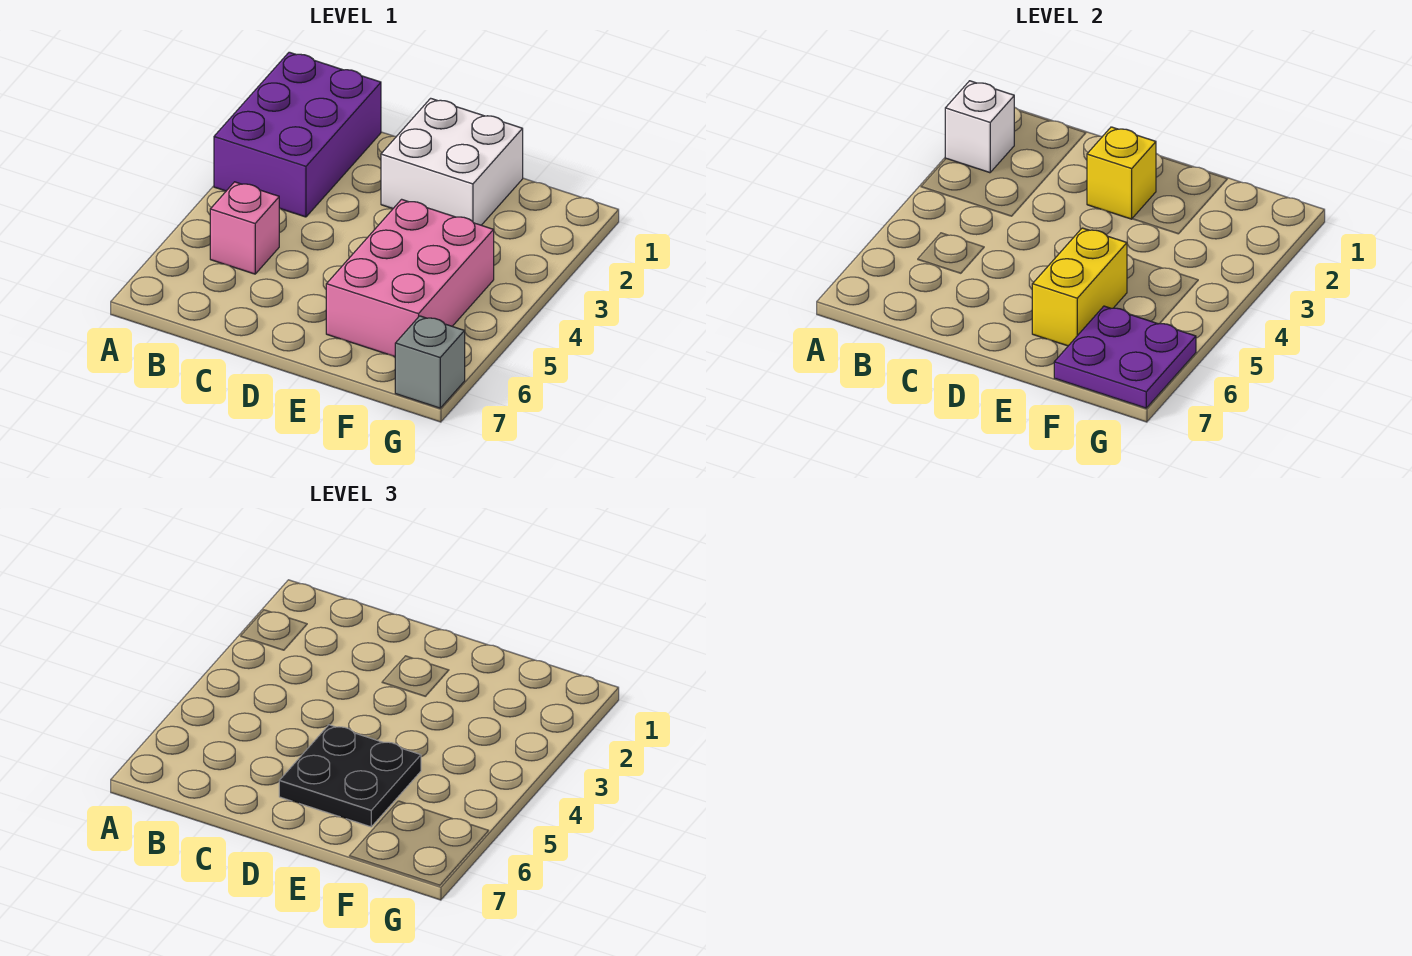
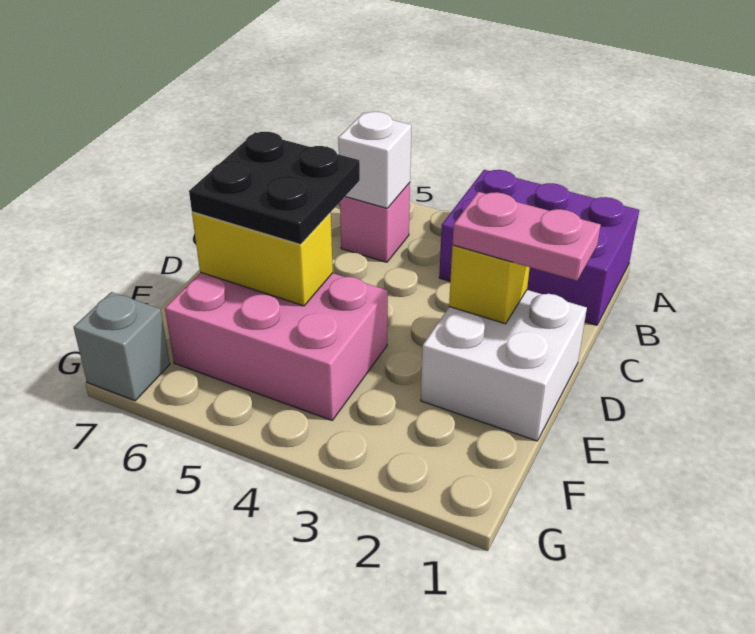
white brick A2 level 2 -> white brick B5 level 2
none -> pink plate D1:D2 level 3
purple plate F6:G7 level 2 -> none

